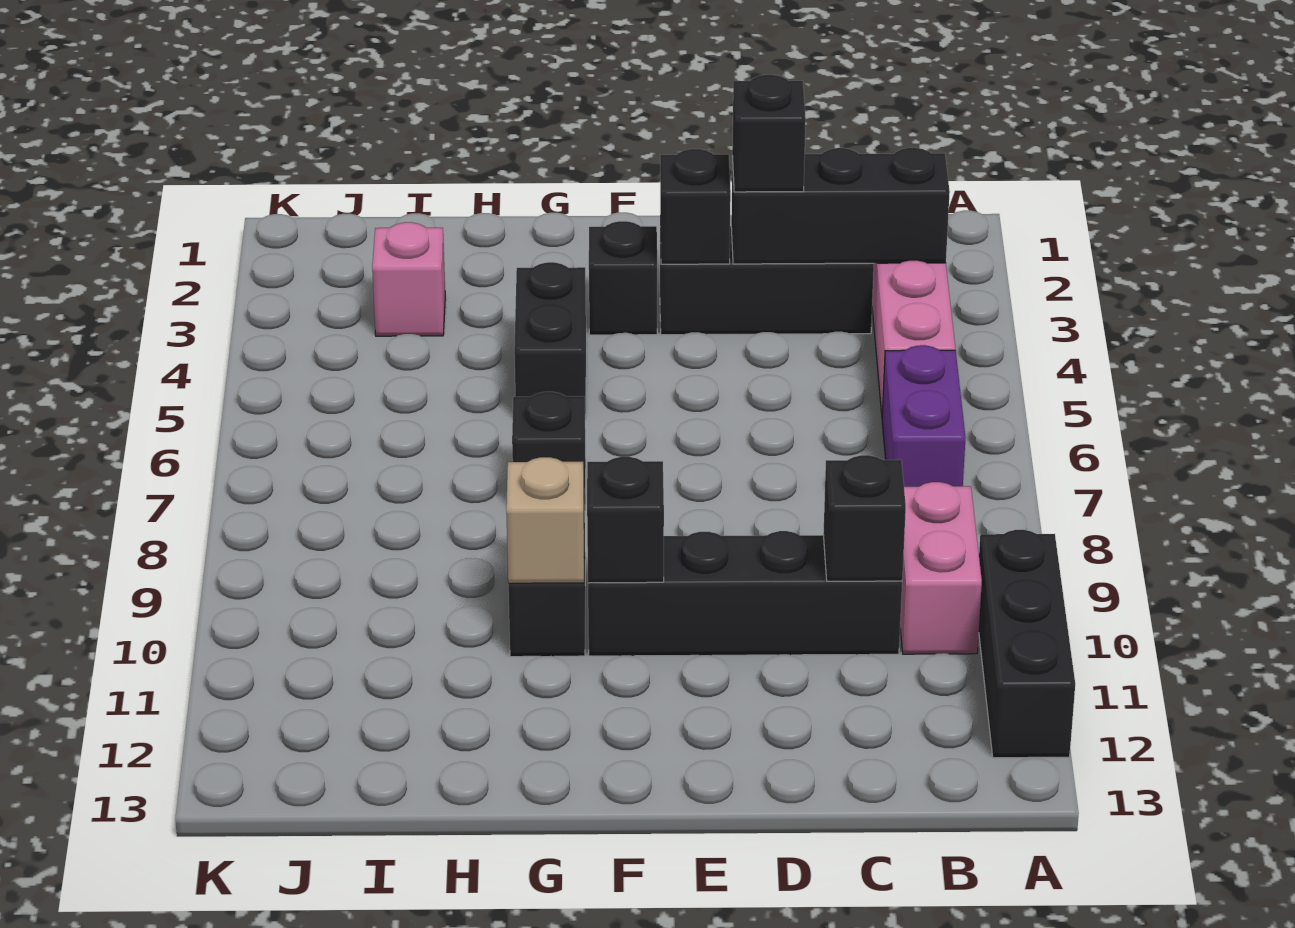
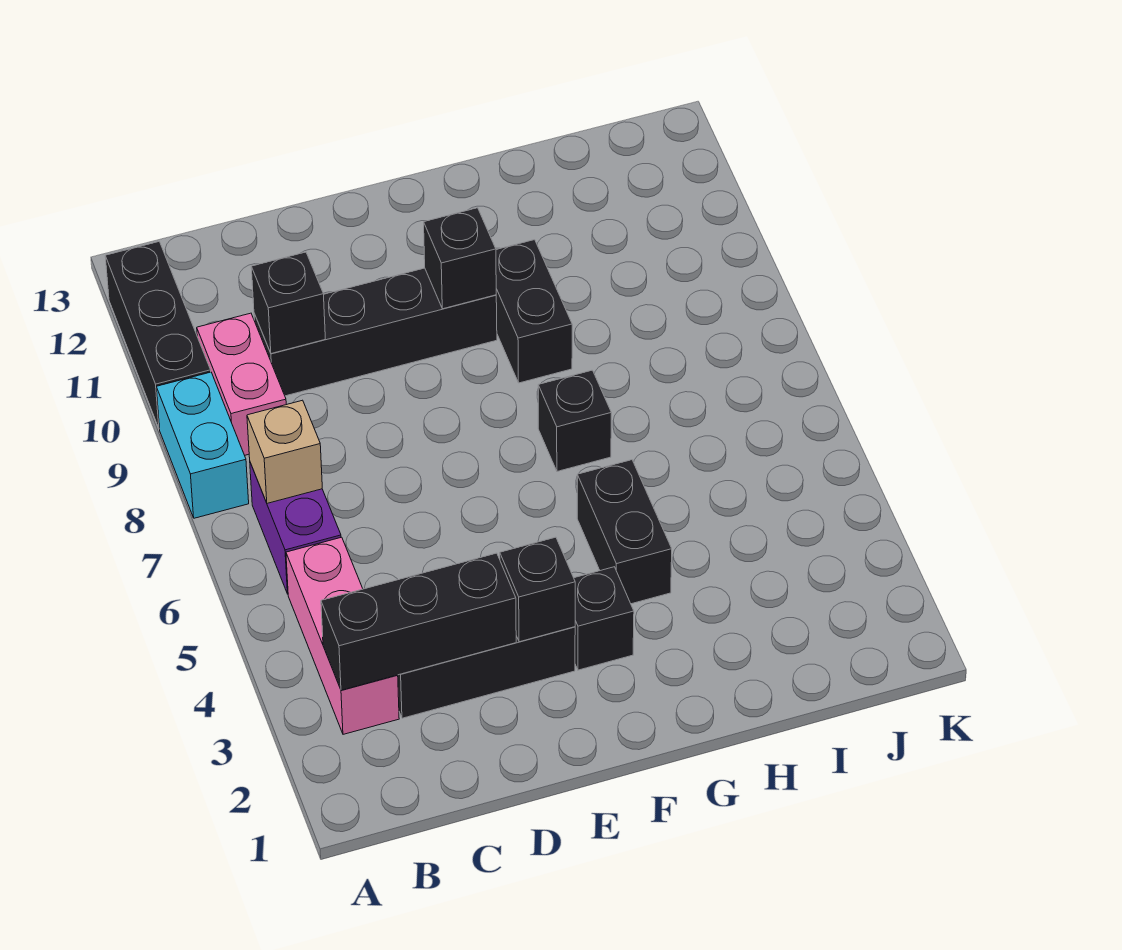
none -> cyan brick A8:A9 level 1
black brick D3 level 3 -> none
tan brick G10 level 2 -> tan brick B7 level 2
pink brick I3 level 1 -> none

